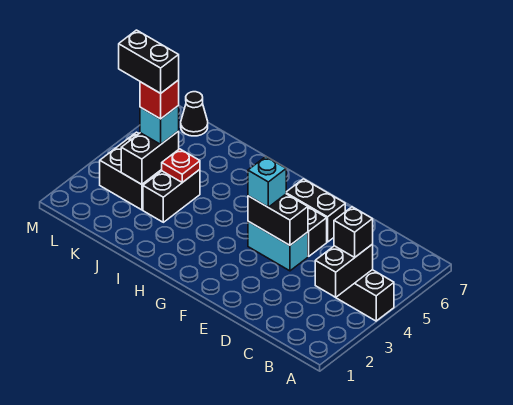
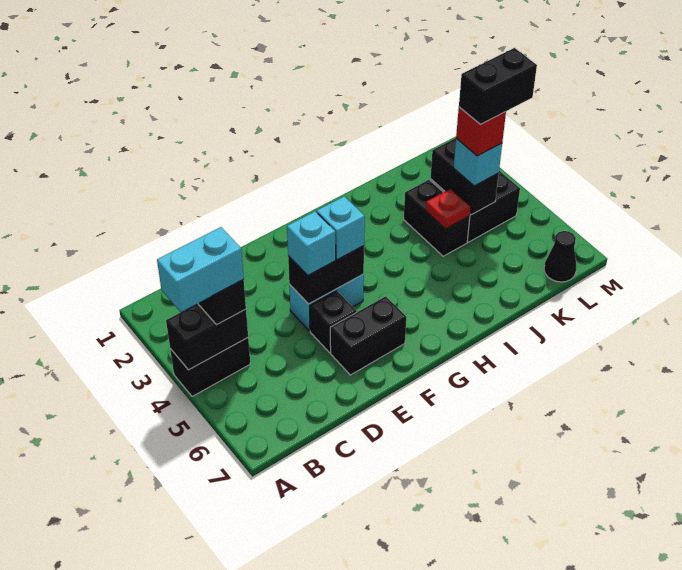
none -> cyan brick A4:B4 level 4
black brick B3:B4 level 2 -> black brick A4:B4 level 2
none -> cyan brick E4 level 3

